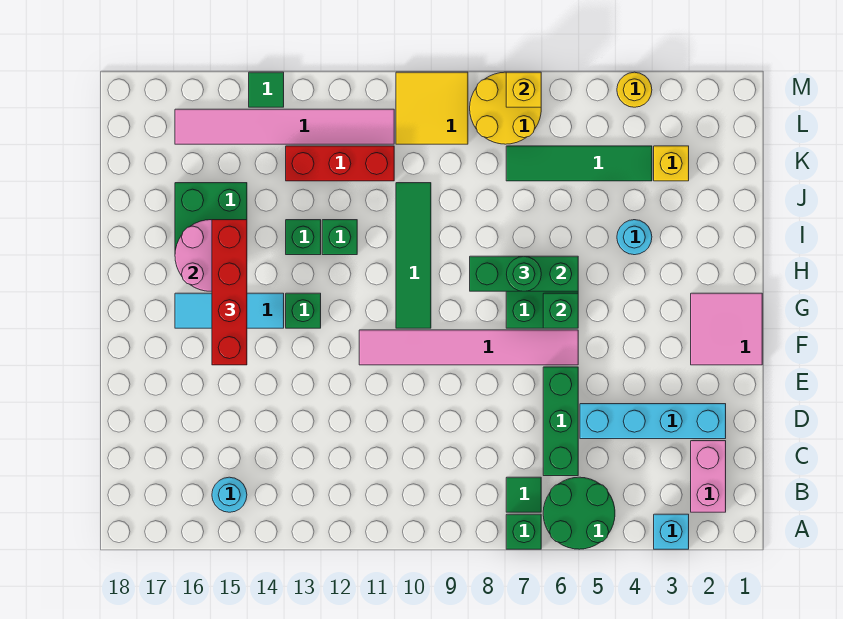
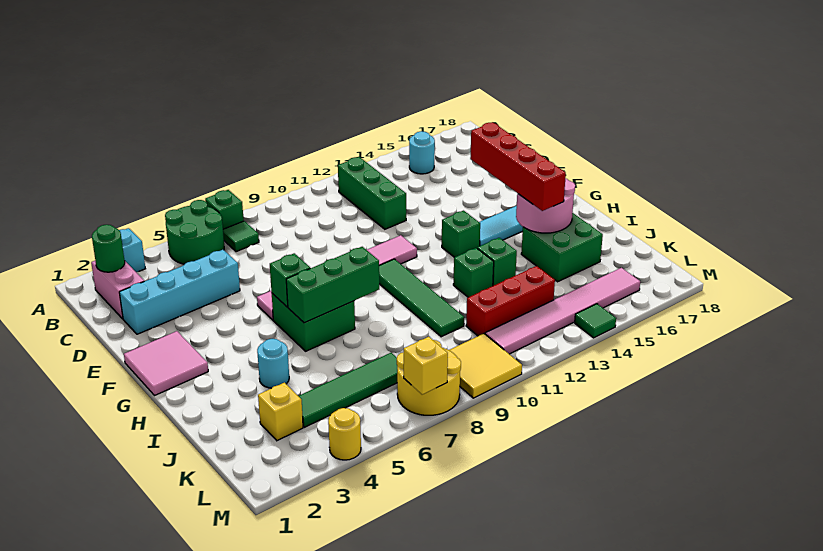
green brick C6:E6 level 1 -> green brick B12:D12 level 1
green round brick H7 level 3 -> green round brick B2 level 2

